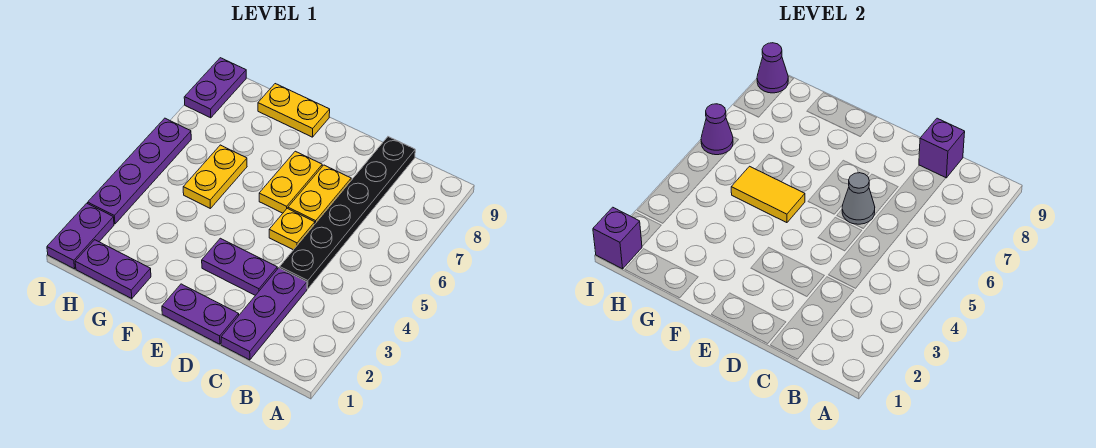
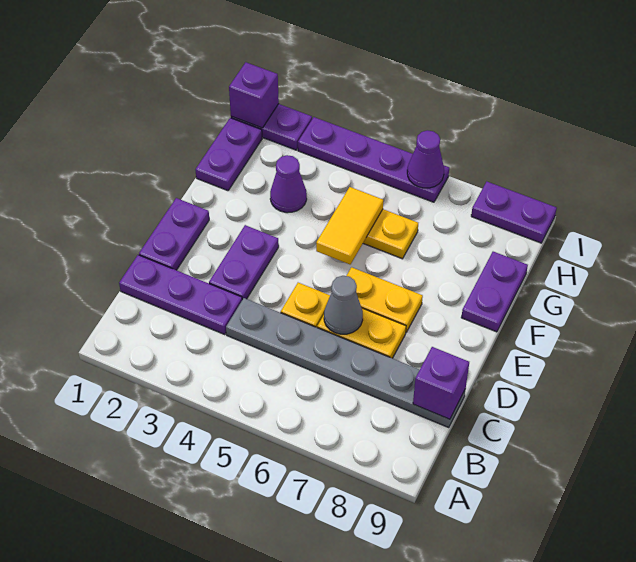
black plate C4:C9 level 1 -> grey plate C4:C9 level 1
yellow plate F9:G9 level 1 -> purple plate F9:G9 level 1
purple cone I9 level 2 -> purple cone G3 level 1

